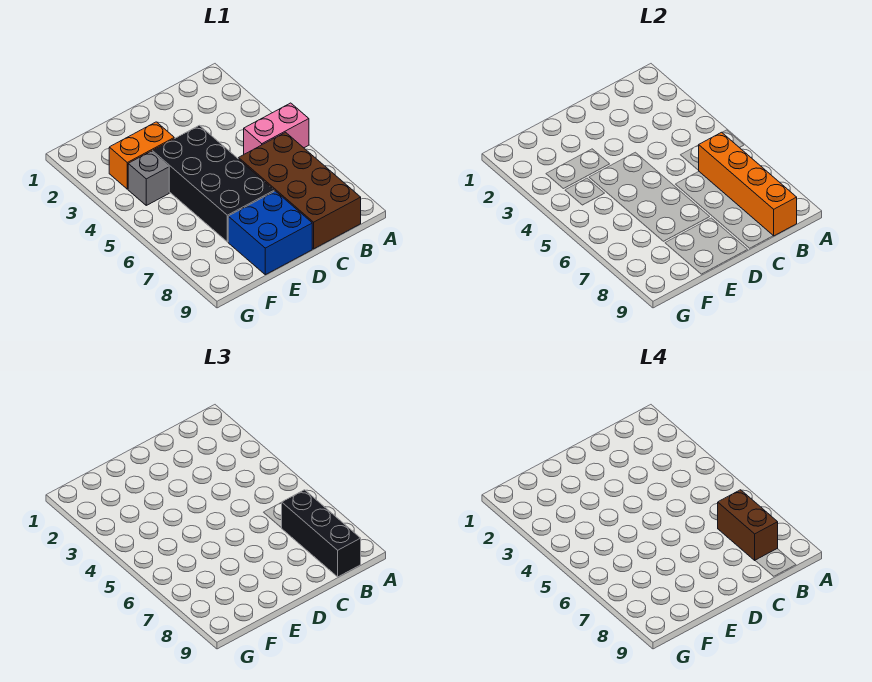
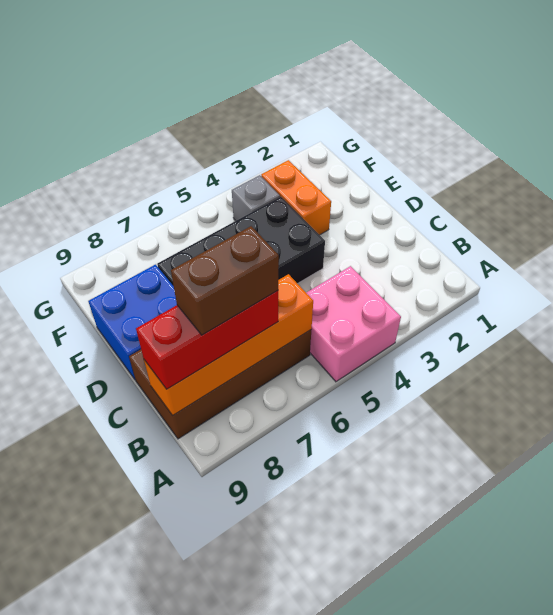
pink brick A5:B5 level 1 -> pink brick A4:B5 level 1
black brick B7:B9 level 3 -> red brick B7:B9 level 3

